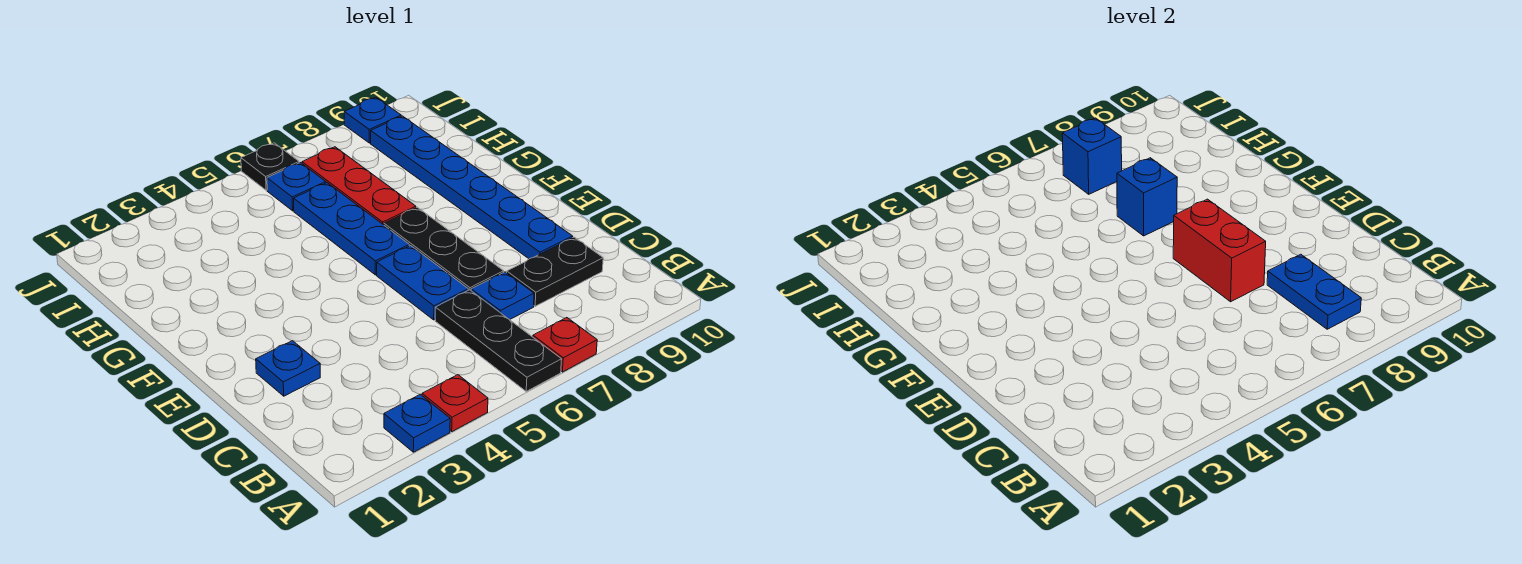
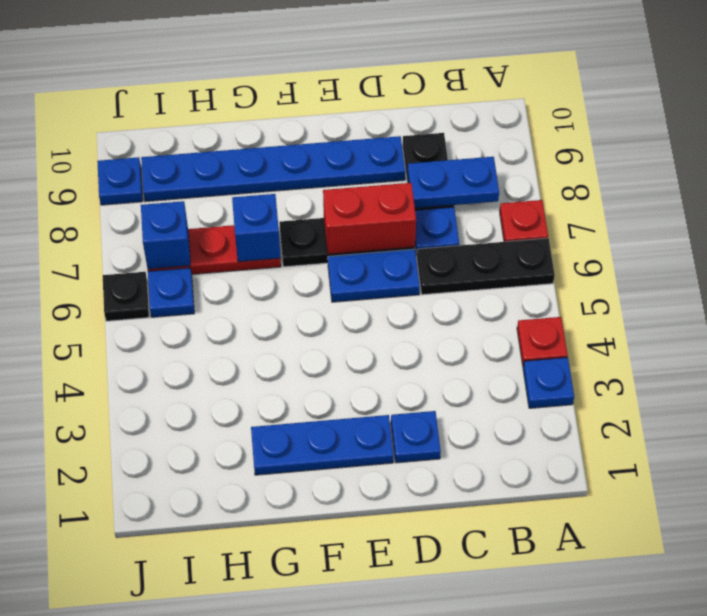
blue plate F6:H6 level 1 -> blue plate E2:G2 level 1

